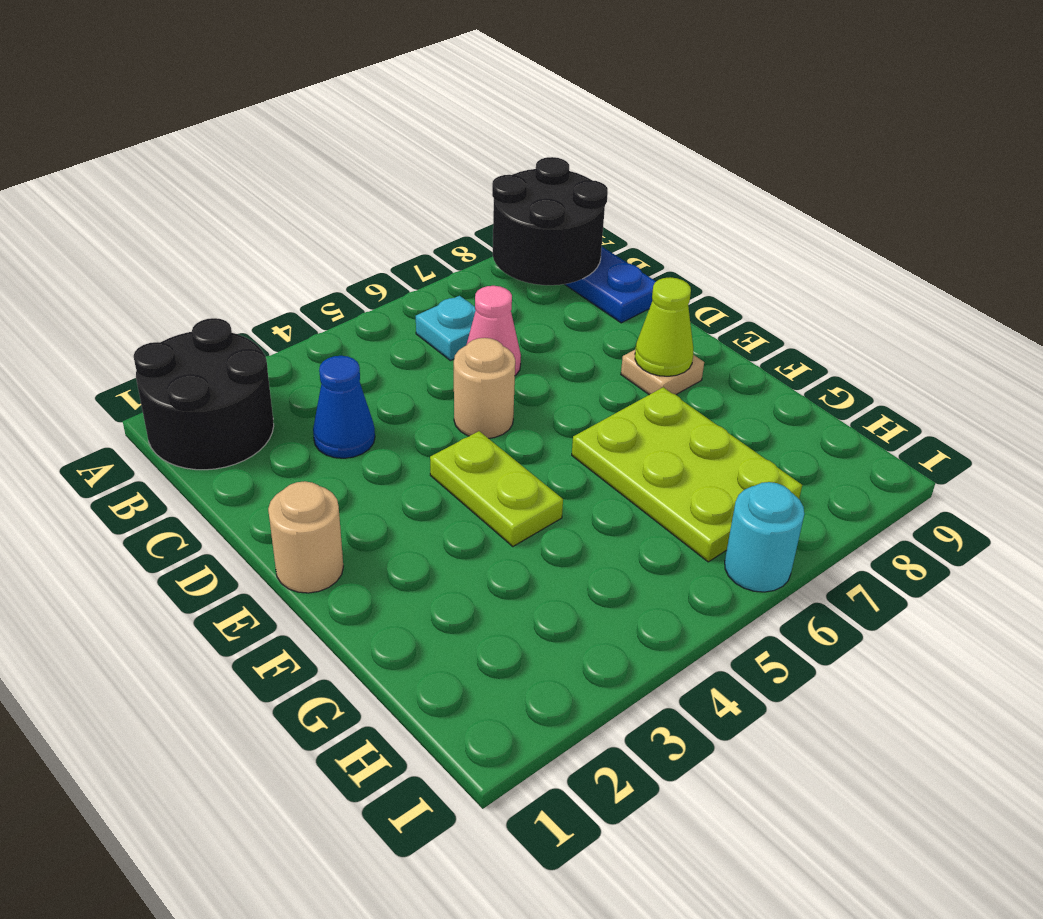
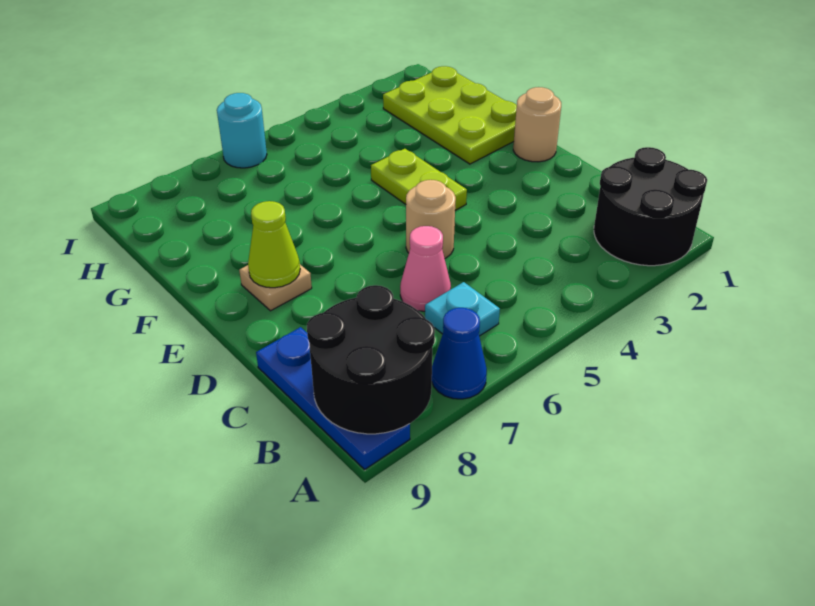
blue cone C3 level 1 -> blue cone A7 level 1
lime plate F6:H7 level 1 -> lime plate F1:H2 level 1

